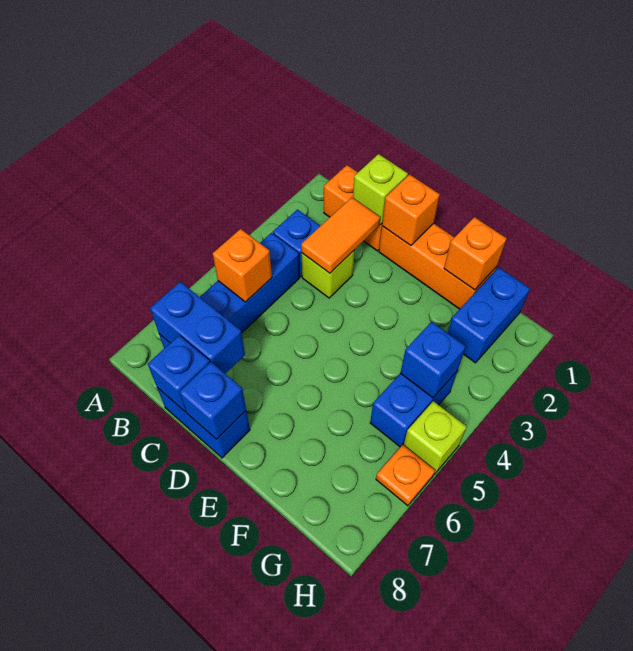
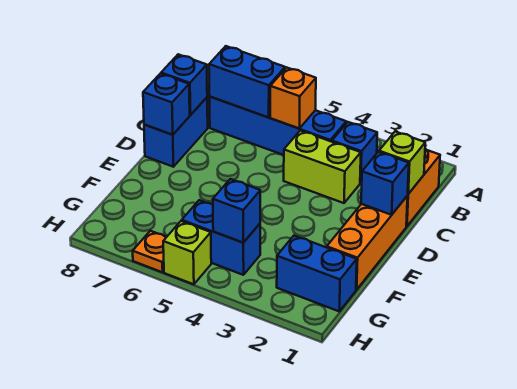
blue brick B7:C7 level 2 -> blue brick B6:B7 level 2
orange tile C2:C3 level 2 -> none
lime brick C3 level 1 -> lime brick C3:C4 level 1
orange brick D1 level 2 -> blue brick D1 level 2
orange brick F1 level 2 -> none

